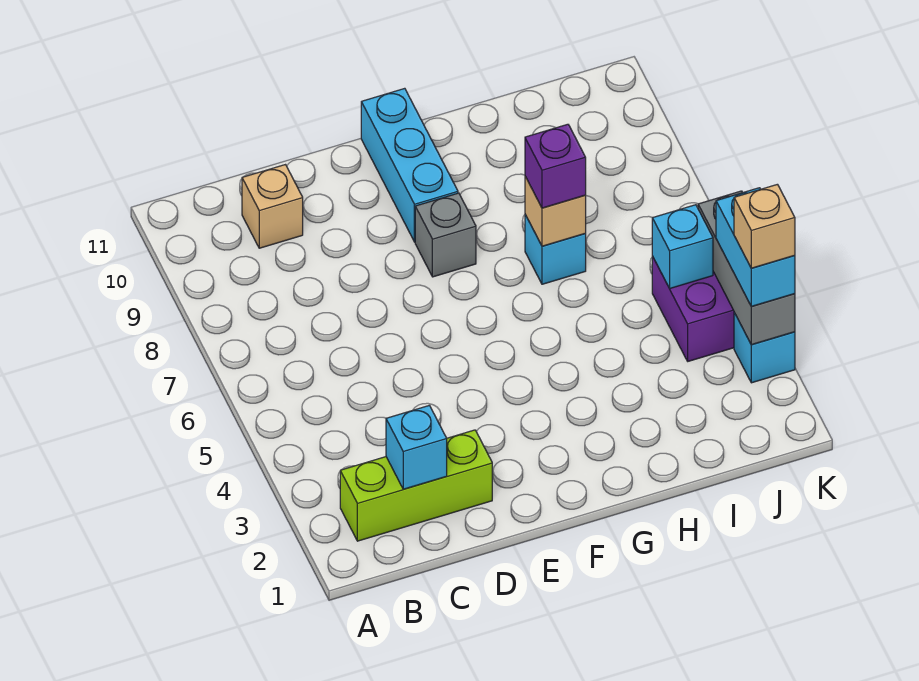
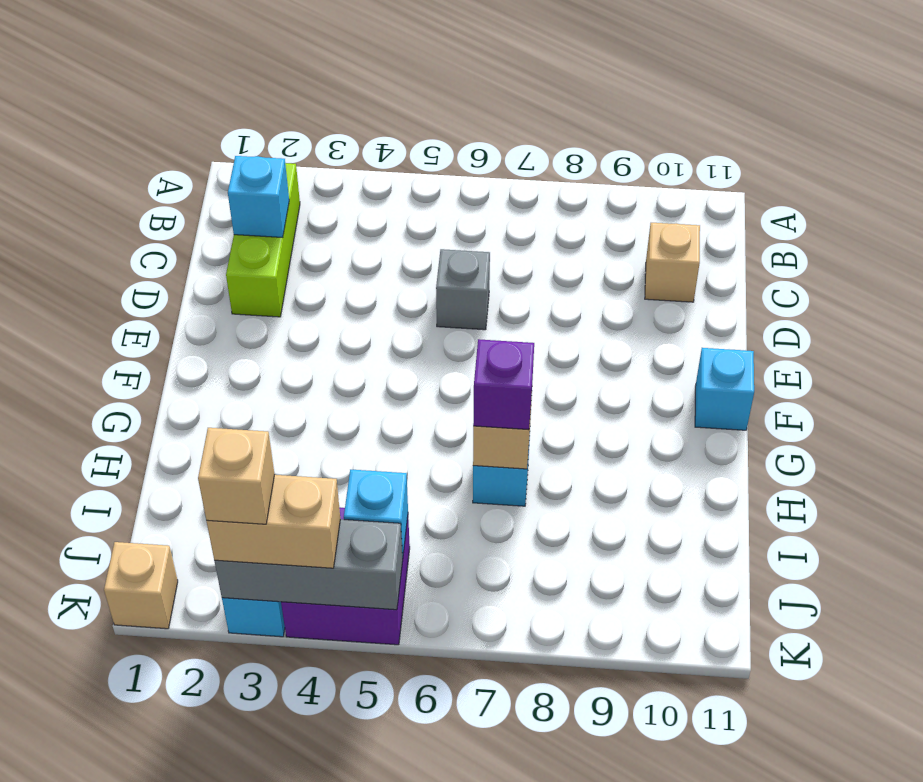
grey brick F8 level 1 -> grey brick D6 level 1
cyan brick F9:F11 level 1 -> cyan brick F11 level 1
none -> tan brick K1 level 1
cyan brick K3:K4 level 3 -> tan brick K3:K4 level 3

